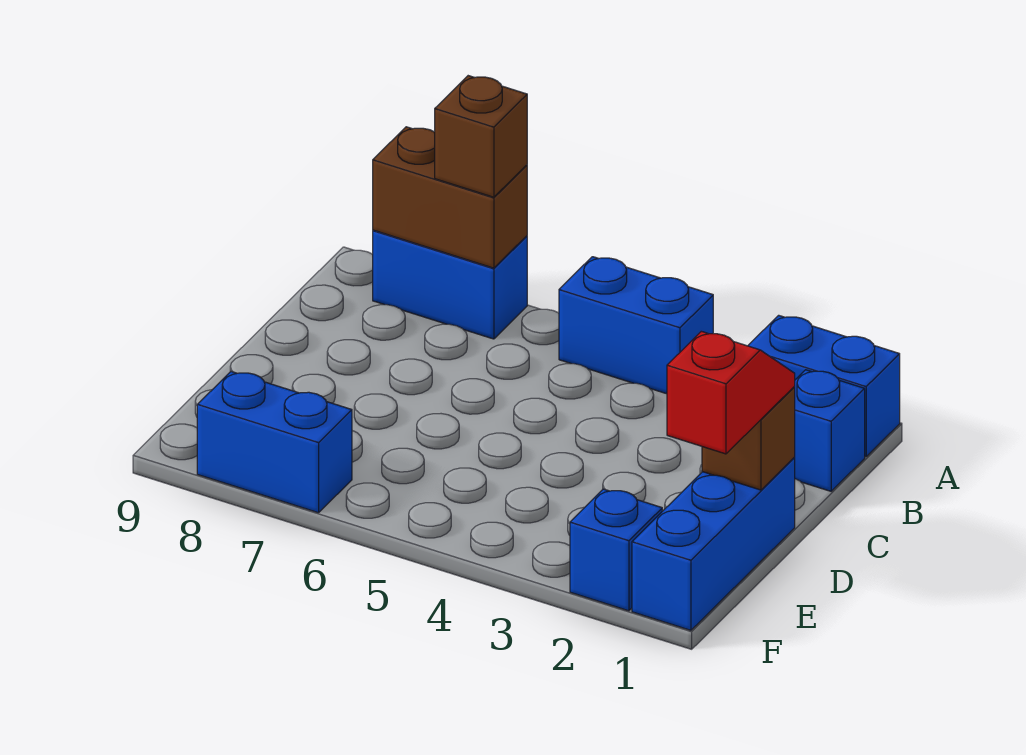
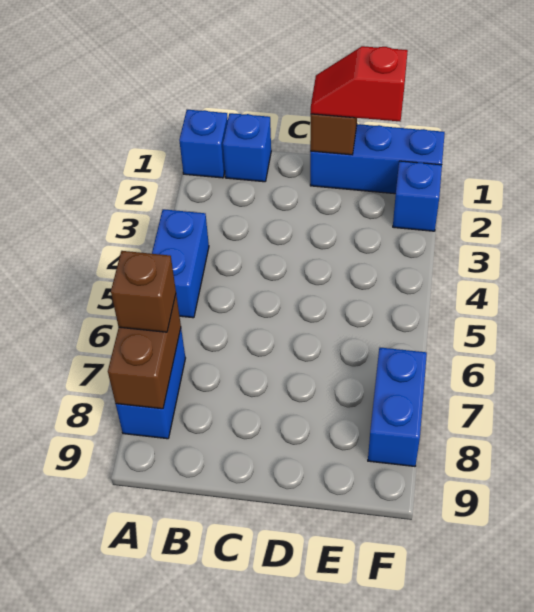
blue brick A1:A2 level 1 -> blue brick A1 level 1

